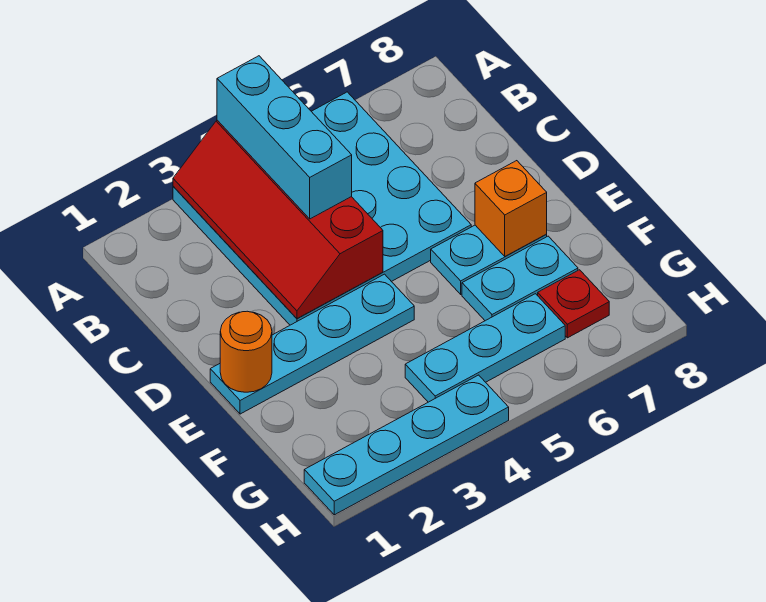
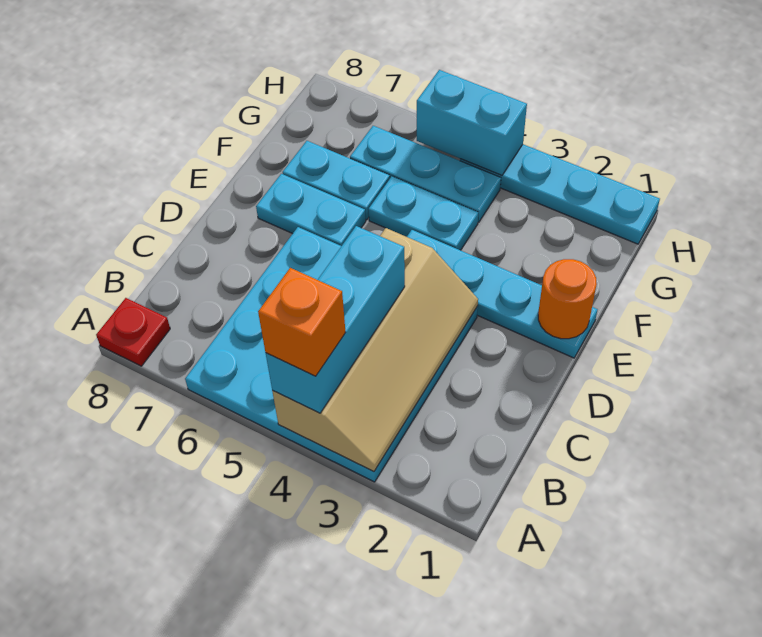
red slope A3:D4 level 2 top 4 -> tan slope A3:D4 level 2 top 4
orange brick E7 level 2 -> orange brick A4 level 4
none -> cyan plate F4:F5 level 1
red plate G7 level 1 -> red plate A8 level 1
none -> cyan brick H4:H5 level 2

